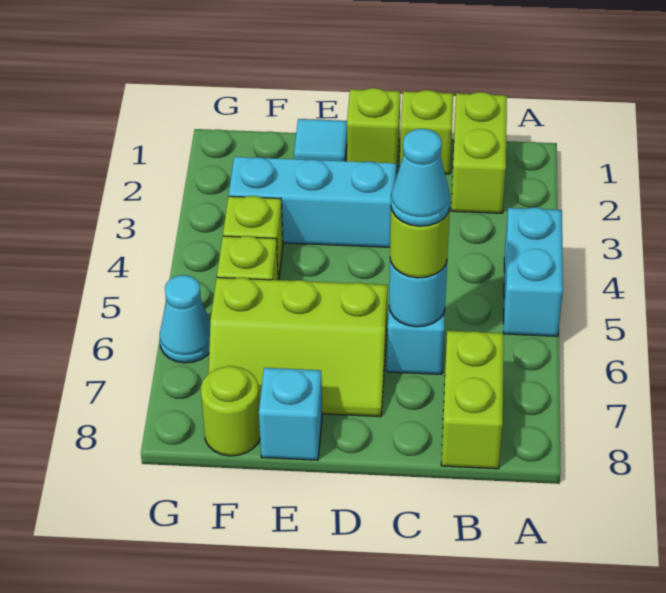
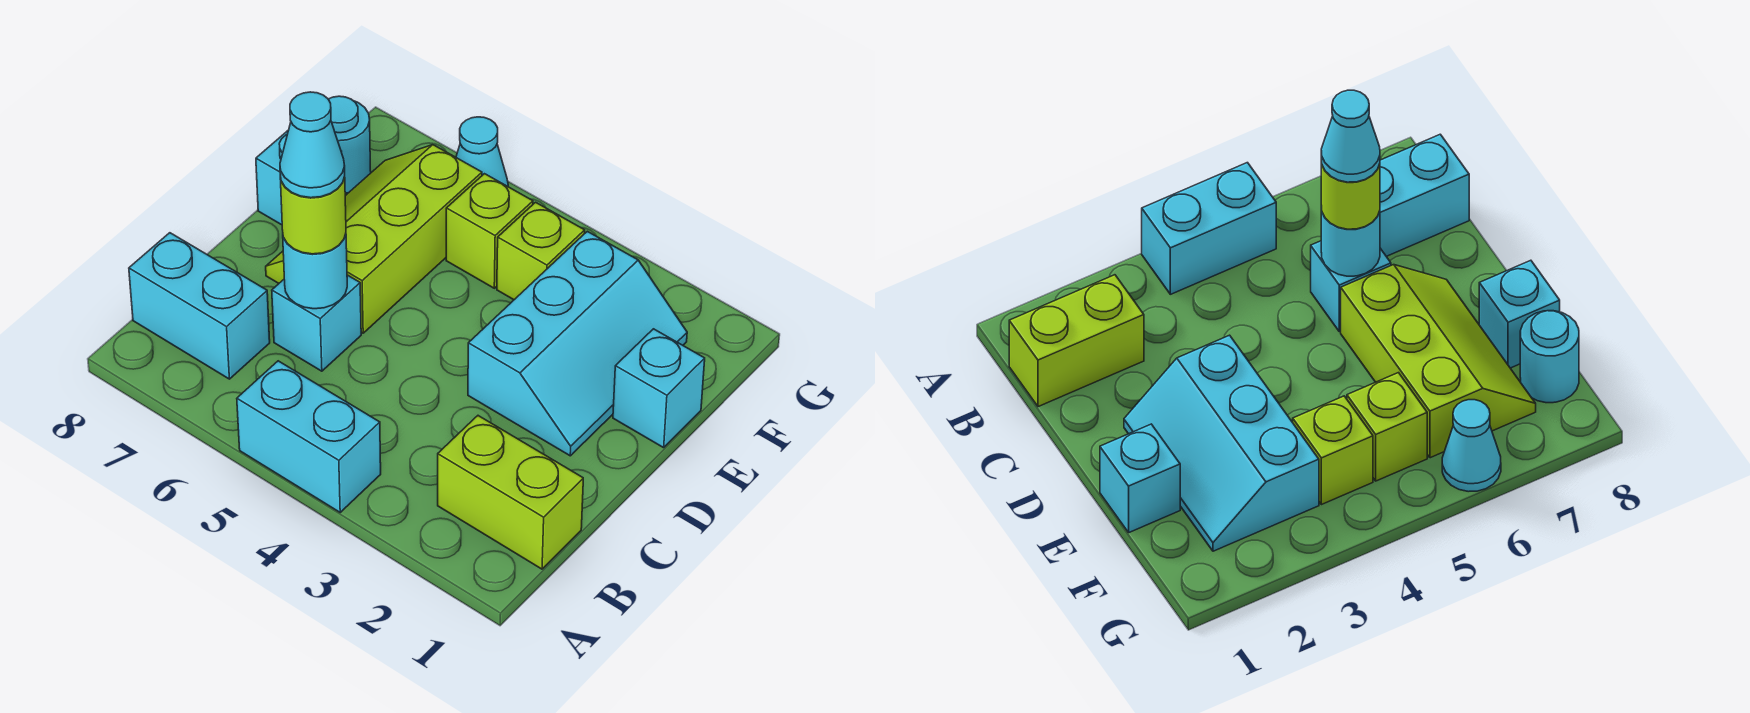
lime brick B7:B8 level 1 -> cyan brick B7:B8 level 1
lime brick C1 level 1 -> none
lime brick D1 level 1 -> none
cyan tile E1 level 1 -> cyan brick E1 level 1
lime round brick F8 level 1 -> cyan round brick F8 level 1

